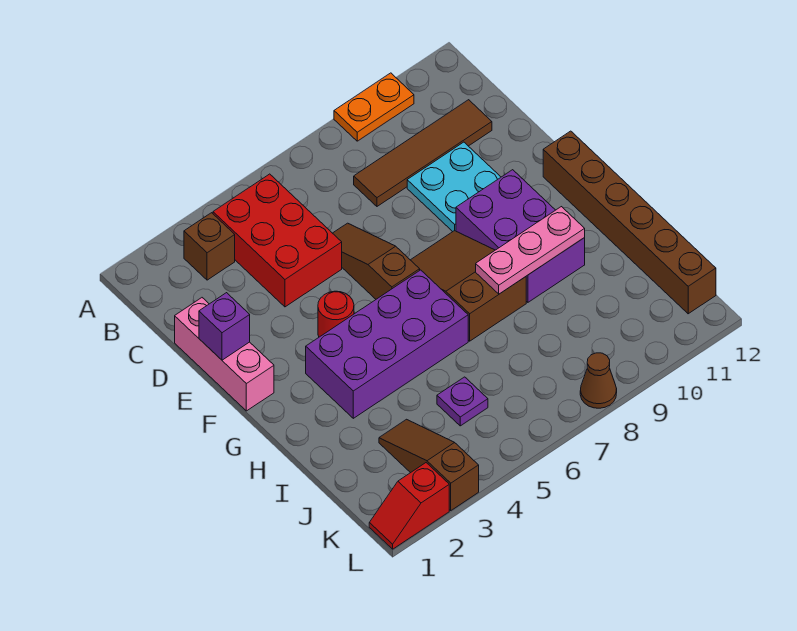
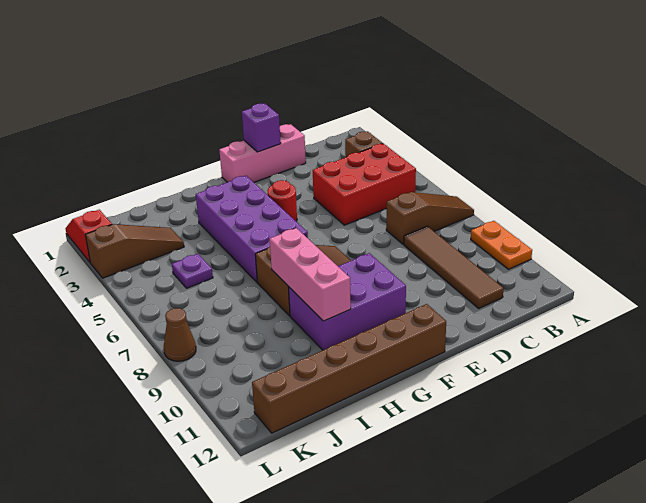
brown slope D6:F6 level 1 top F -> brown slope A7:C7 level 1 top C
cyan plate D9:E10 level 1 -> none
pink plate H8:H10 level 2 -> pink brick H8:H10 level 2

